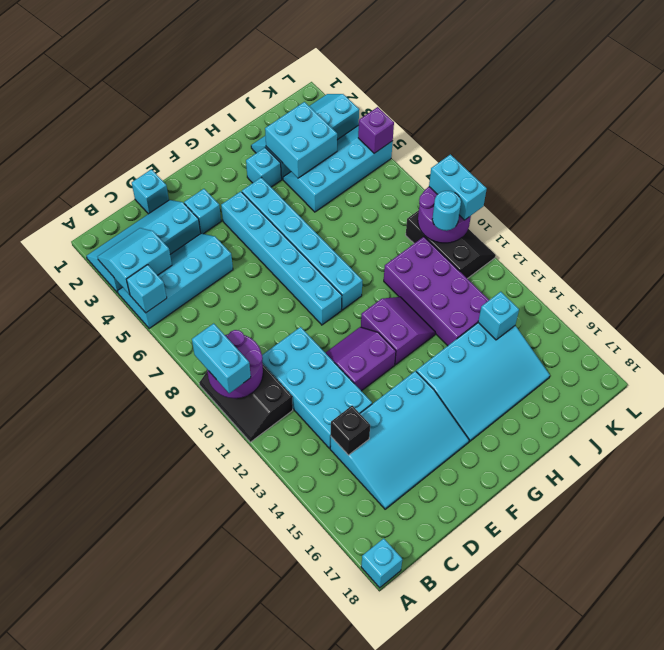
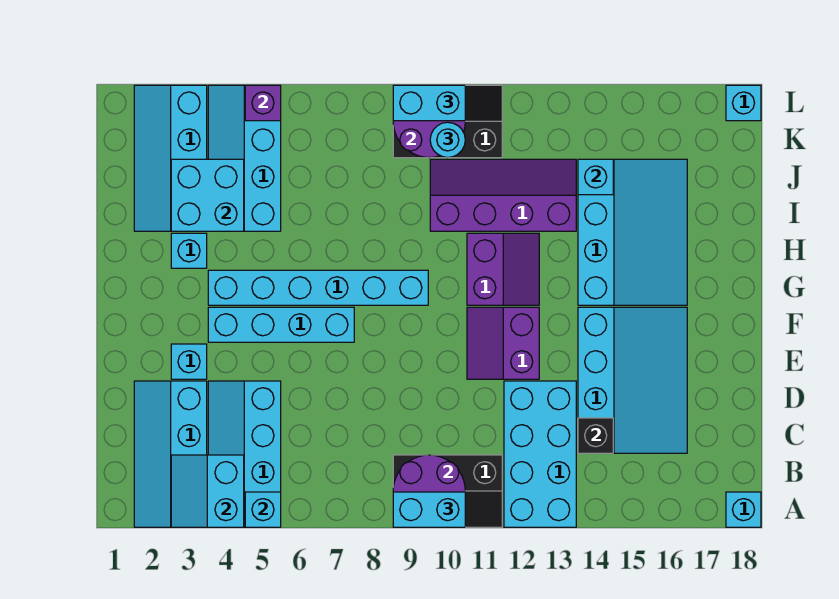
cyan brick C10:D13 level 1 -> cyan brick A12:D13 level 1
cyan brick D1 level 1 -> cyan brick L18 level 1
cyan brick F4:F9 level 1 -> cyan brick F4:F7 level 1
purple slope G11:H12 level 1 top G -> purple slope G11:H12 level 1 top 11
purple brick I10:J13 level 1 -> purple slope I10:J13 level 1 top I

